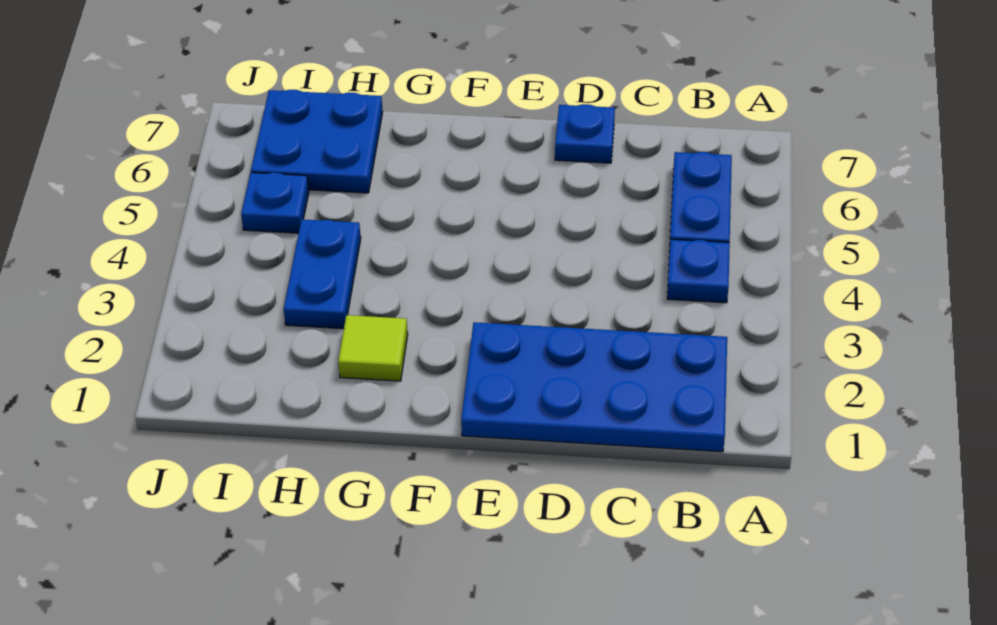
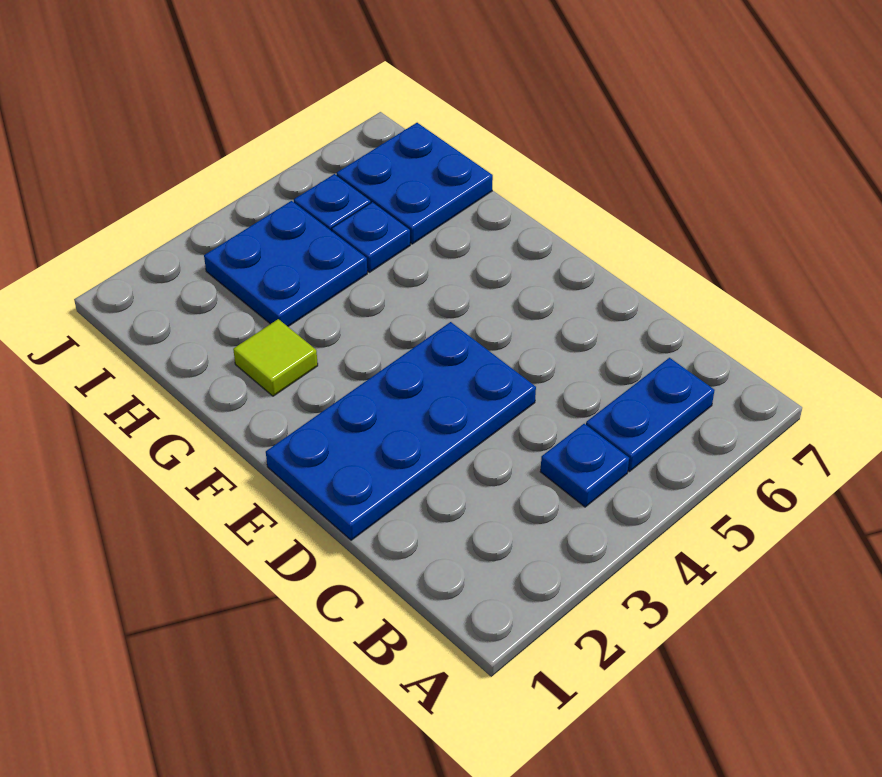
blue plate B1:E2 level 1 -> blue plate D1:E4 level 1
blue plate D7 level 1 -> blue plate H5 level 1
blue plate H3:H4 level 1 -> blue plate H3:I4 level 1

